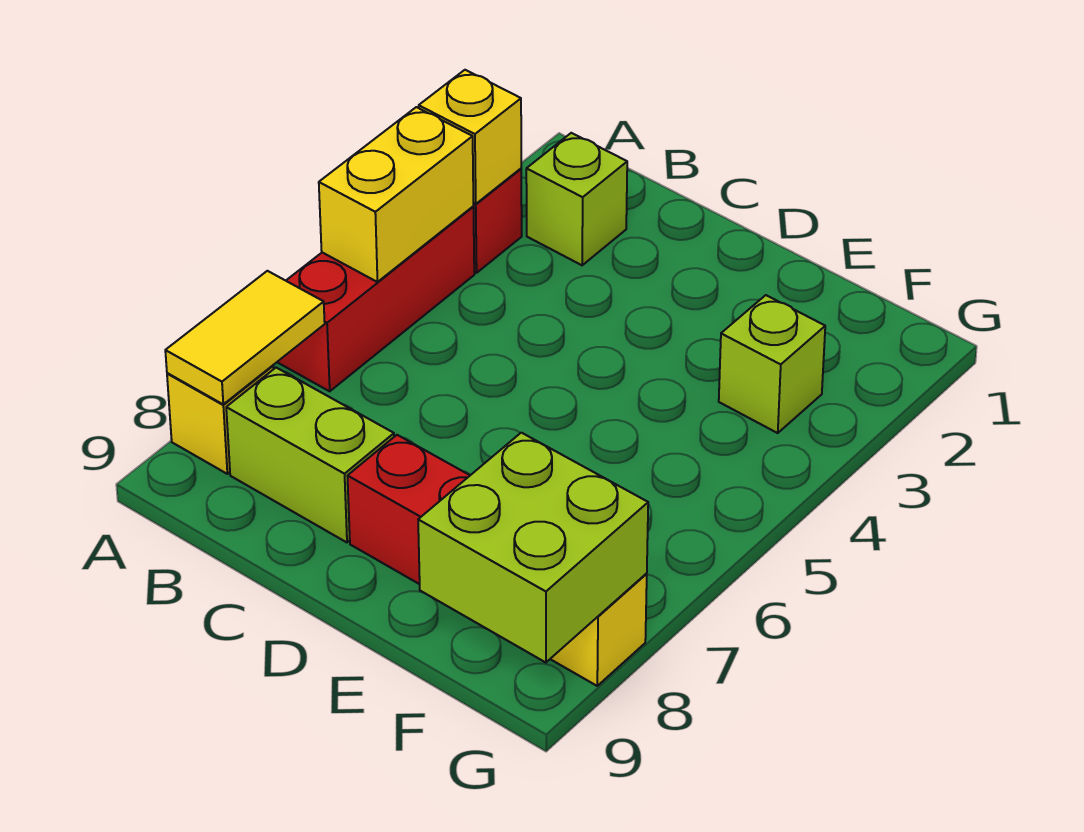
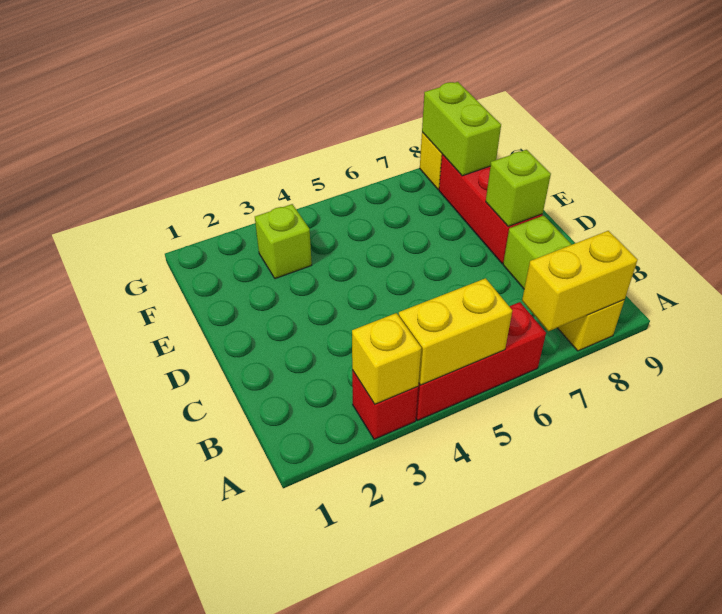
yellow tile A7:A8 level 2 -> yellow brick A7:A8 level 2
lime brick B2 level 1 -> lime brick D8 level 2
lime brick F8:G9 level 2 -> lime brick F8:G8 level 2

